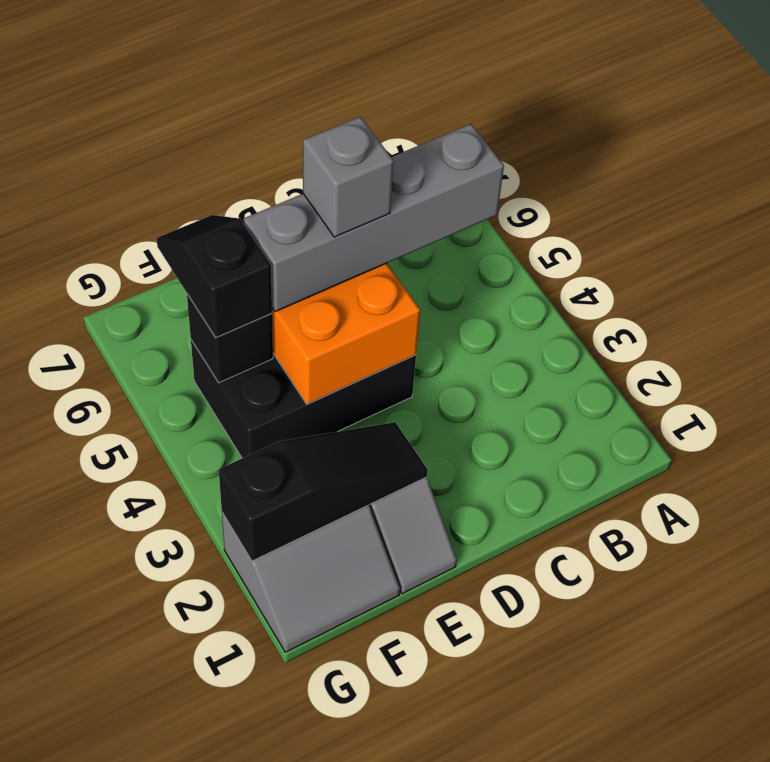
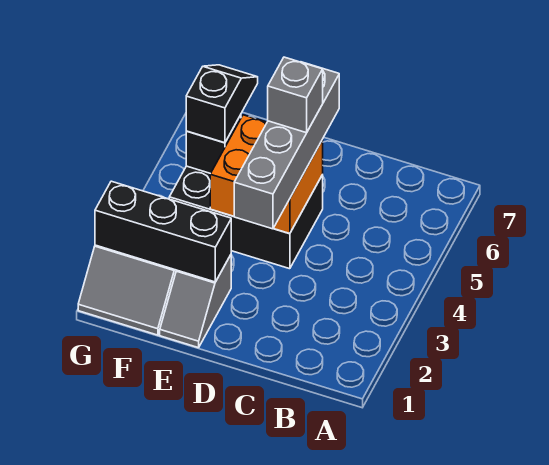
grey brick B5:E5 level 3 -> grey brick D3:D6 level 3
black slope E2:G2 level 2 top G -> black brick E2:G2 level 2

